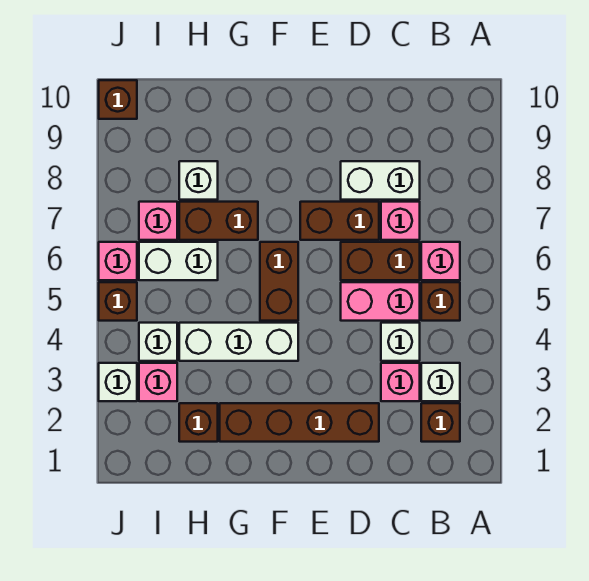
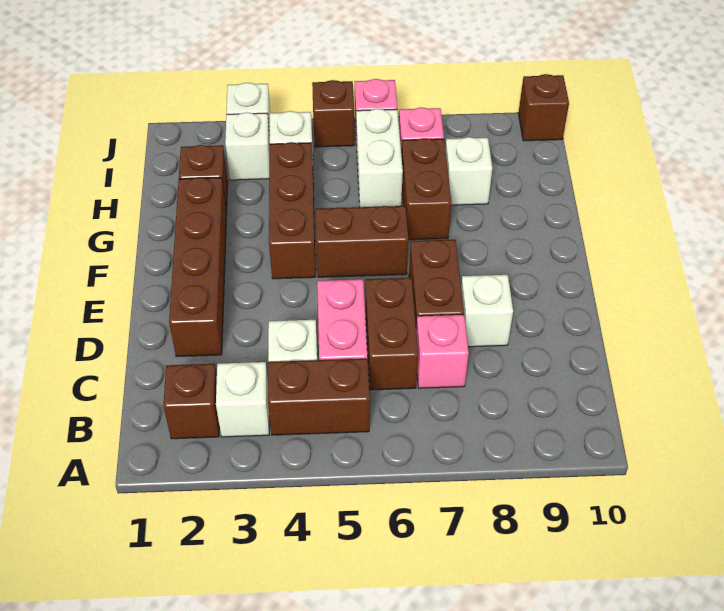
brown brick B5 level 1 -> brown brick B4:B5 level 1
pink brick B6 level 1 -> none
pink brick C3 level 1 -> none
white brick C8:D8 level 1 -> white brick D8 level 1
white brick F4:H4 level 1 -> brown brick F4:H4 level 1
pink brick I3 level 1 -> white brick I3 level 1

